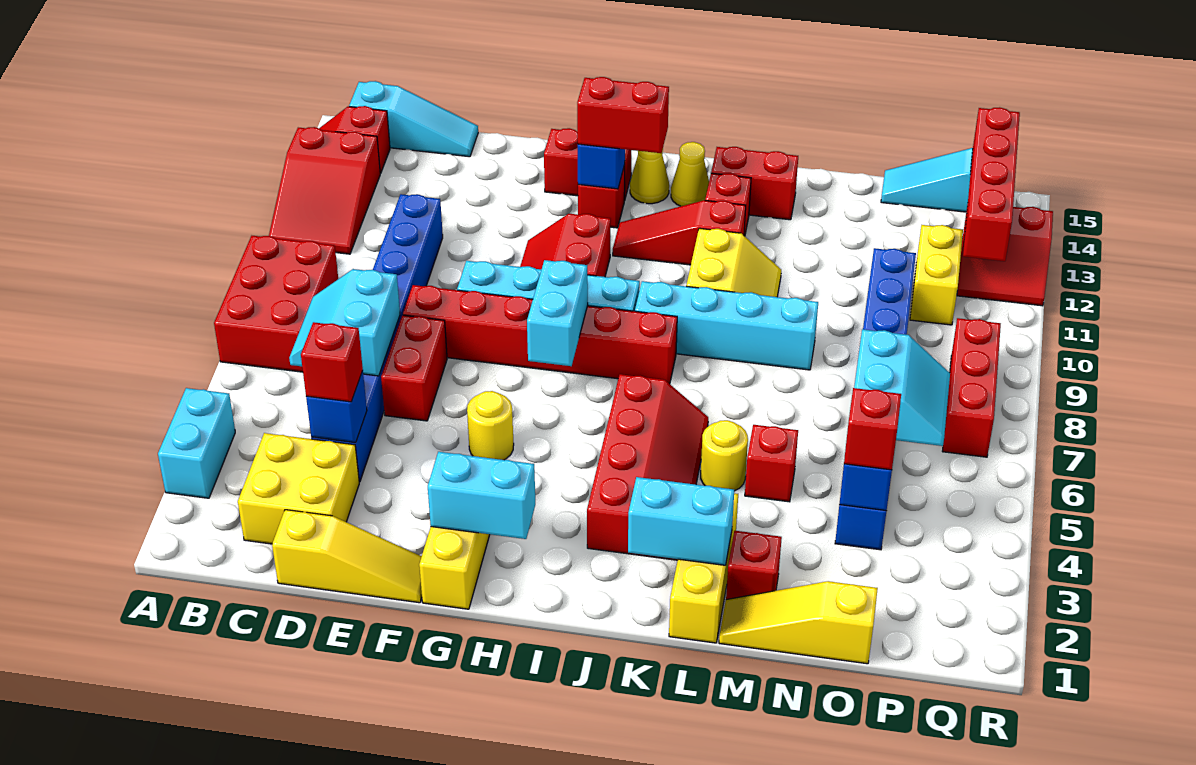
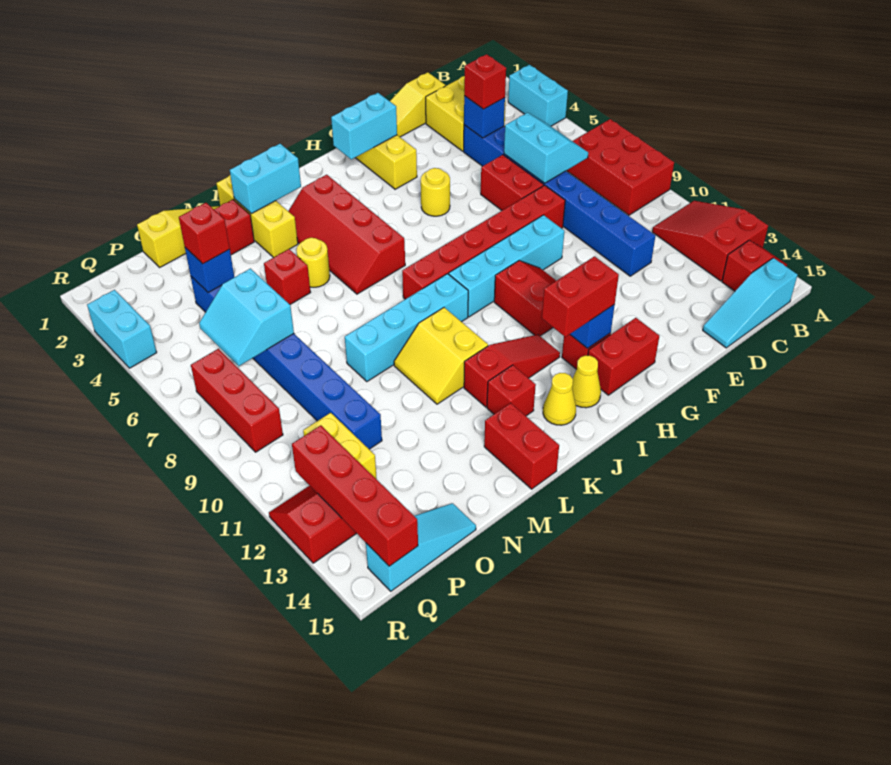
cyan brick H7:H8 level 2 -> cyan brick R3:R4 level 1
red brick K14:L14 level 1 -> red brick L14:L15 level 1

